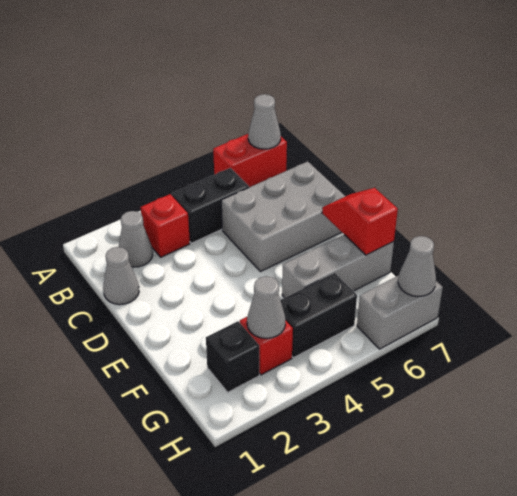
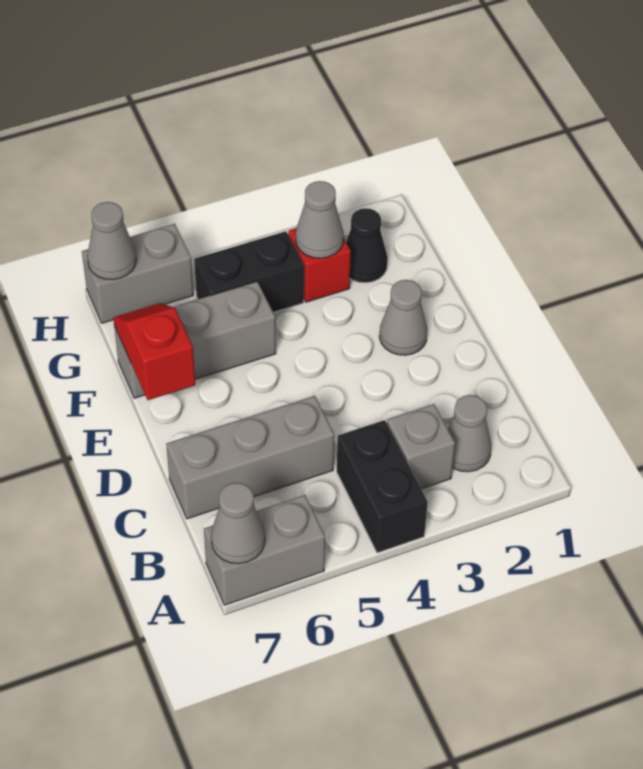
red brick A6:A7 level 1 -> grey brick A6:A7 level 1
red brick B3 level 1 -> grey brick B3 level 1
black brick B4:B5 level 1 -> black brick A4:B4 level 1
grey cone C1 level 1 -> grey cone E2 level 1
grey brick C5:D7 level 1 -> grey brick C5:C7 level 1
red slope E7:F7 level 2 top F -> red slope E7:F7 level 2 top E
black brick G2 level 1 -> black cone G2 level 1

